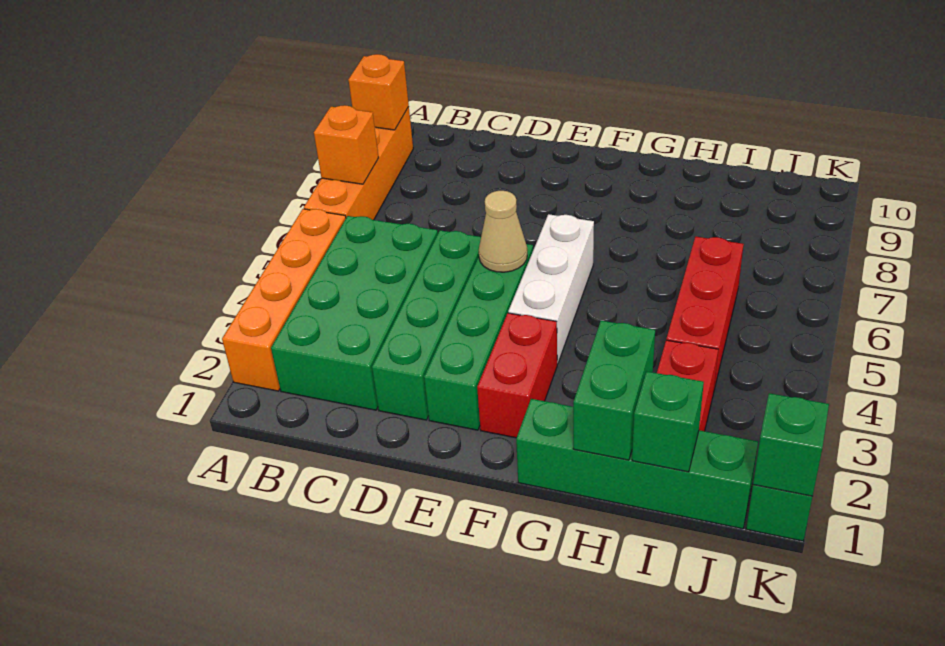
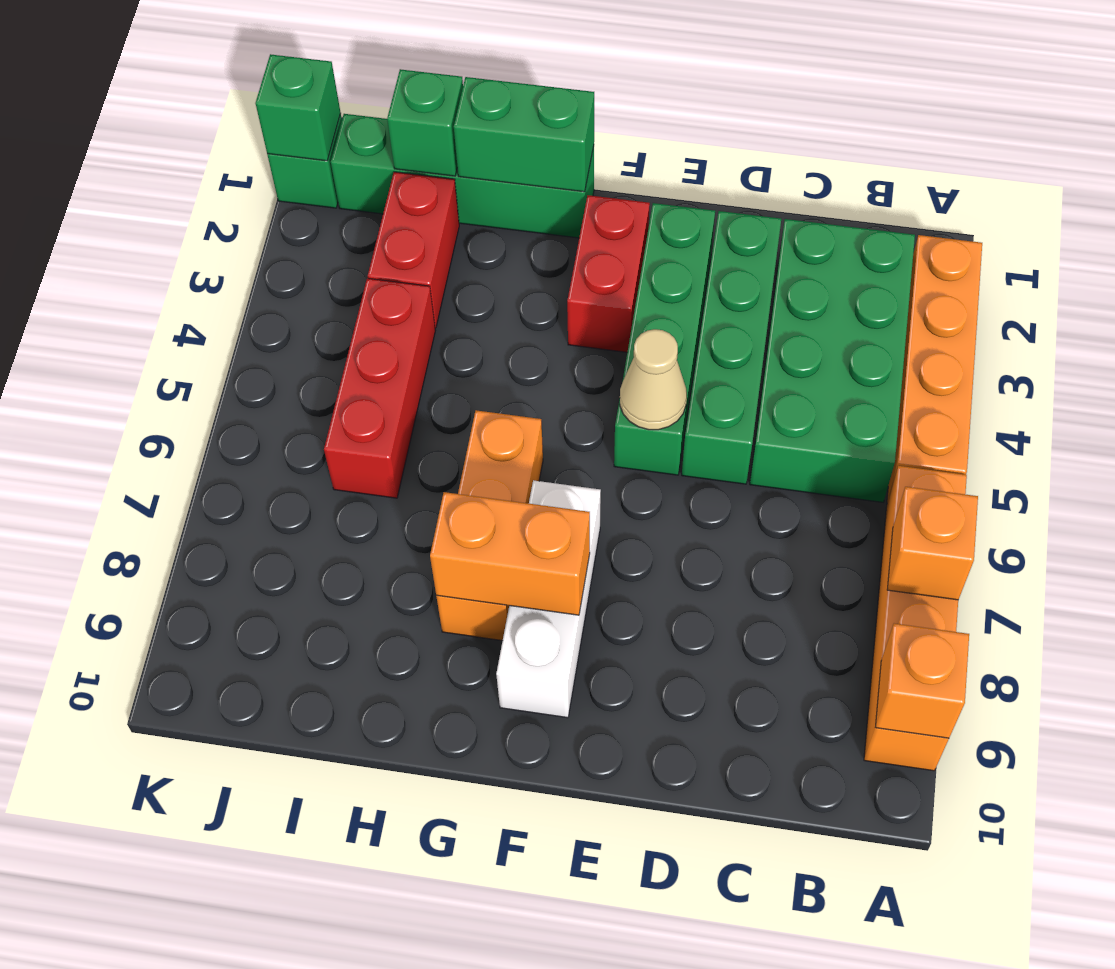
white brick F4:F6 level 1 -> white brick F7:F9 level 1
none -> orange brick F8:G8 level 2
none -> orange brick G6:G8 level 1
green brick H1:H2 level 2 -> green brick G1:H1 level 2

